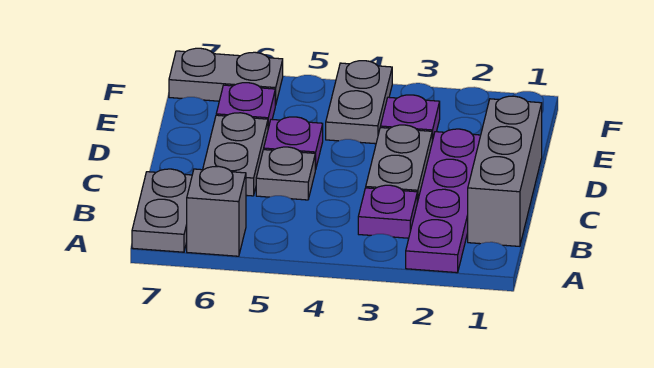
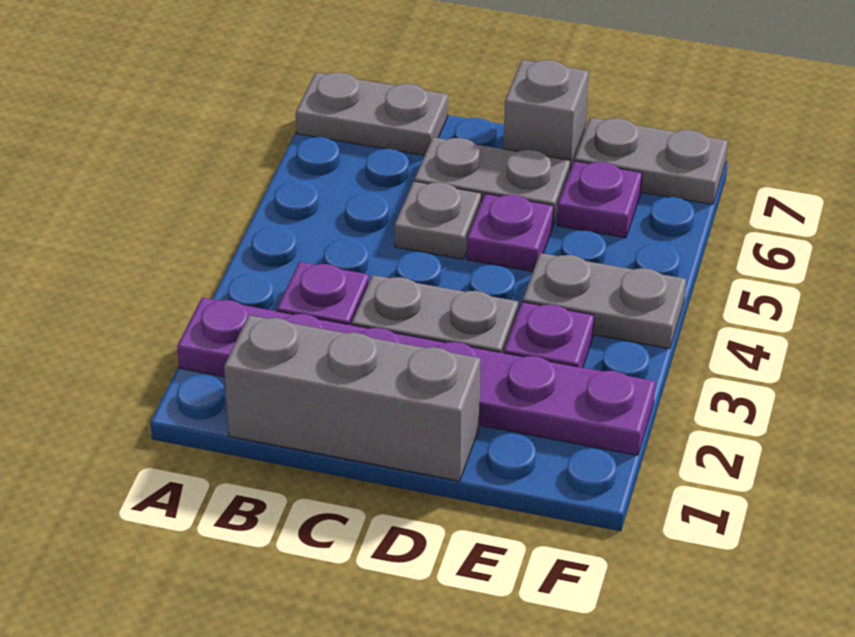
purple plate A2:D2 level 1 -> purple plate A2:F2 level 1
grey brick A6 level 1 -> grey brick D7 level 1
grey plate F6:F7 level 1 -> grey plate E7:F7 level 1

